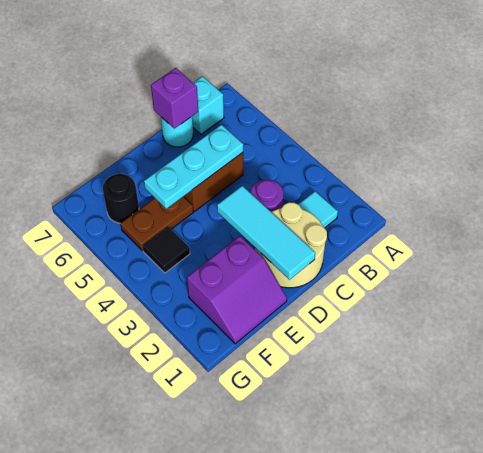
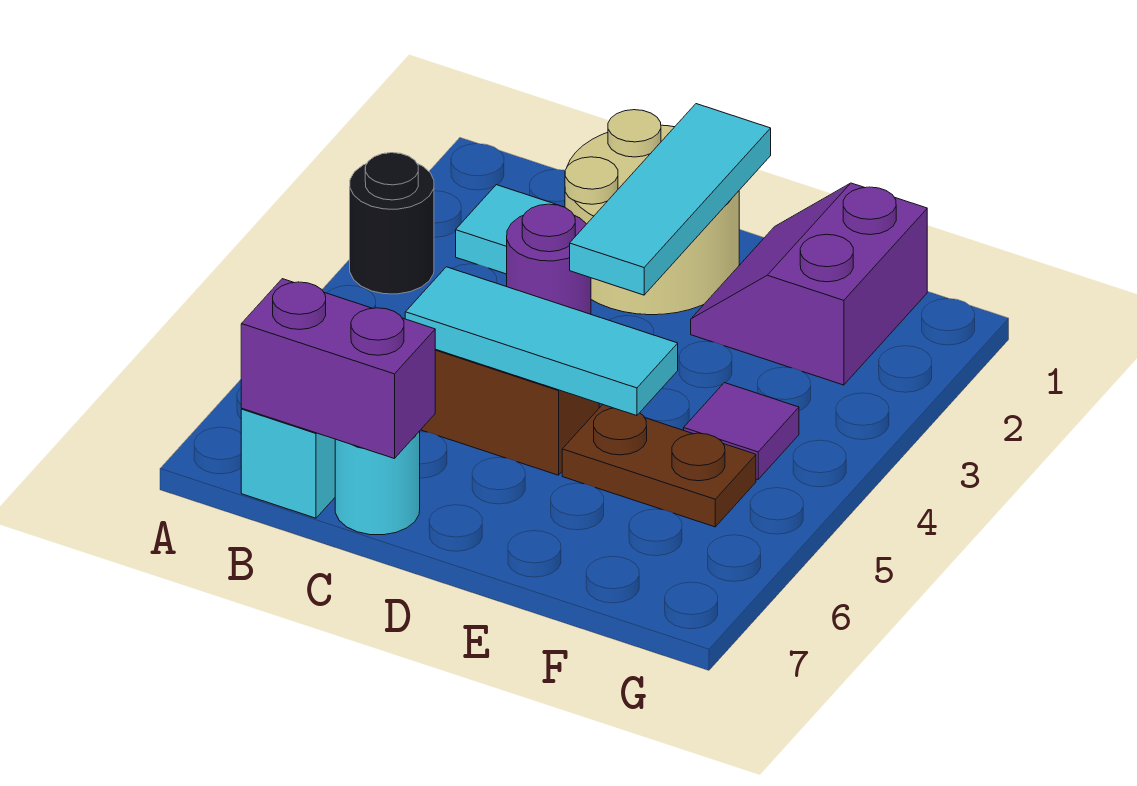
cyan plate C5:E5 level 2 -> cyan tile C5:E5 level 2
purple brick C7 level 2 -> purple brick B7:C7 level 2
purple slope E1:F2 level 1 top 2 -> purple slope E1:F2 level 1 top F
black tile F4 level 1 -> purple tile F4 level 1
black round brick F6 level 1 -> black round brick A3 level 1

